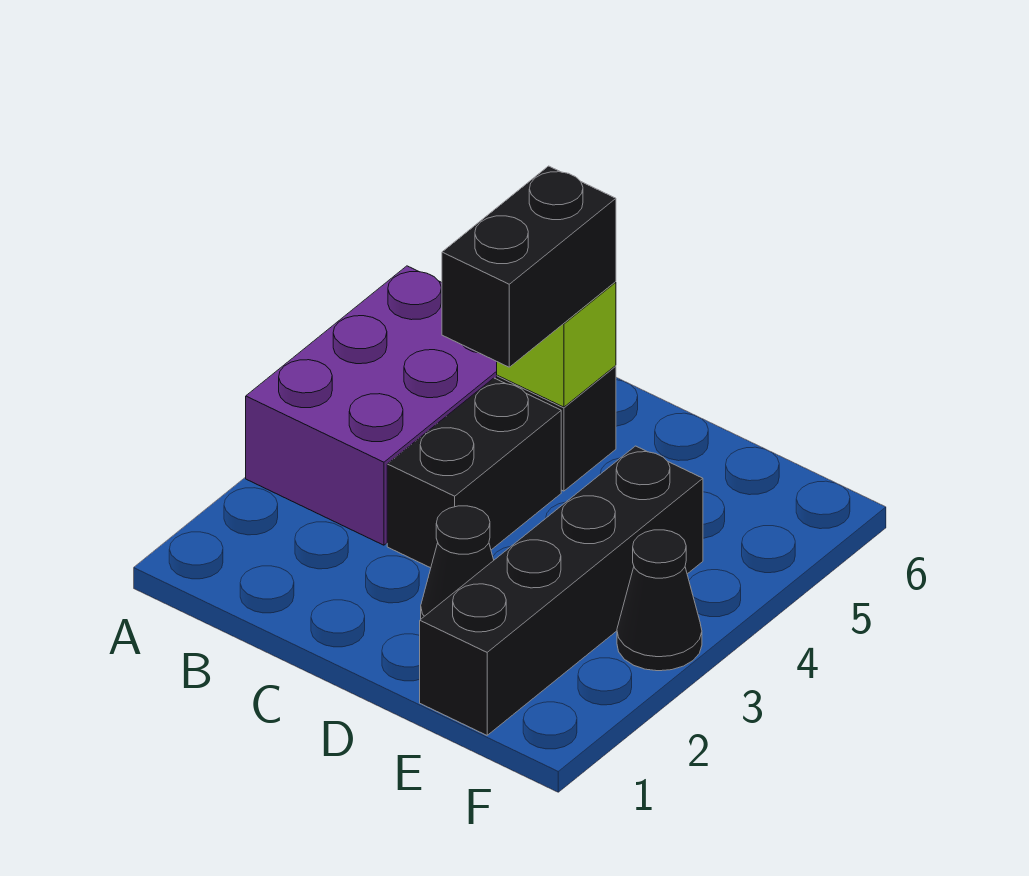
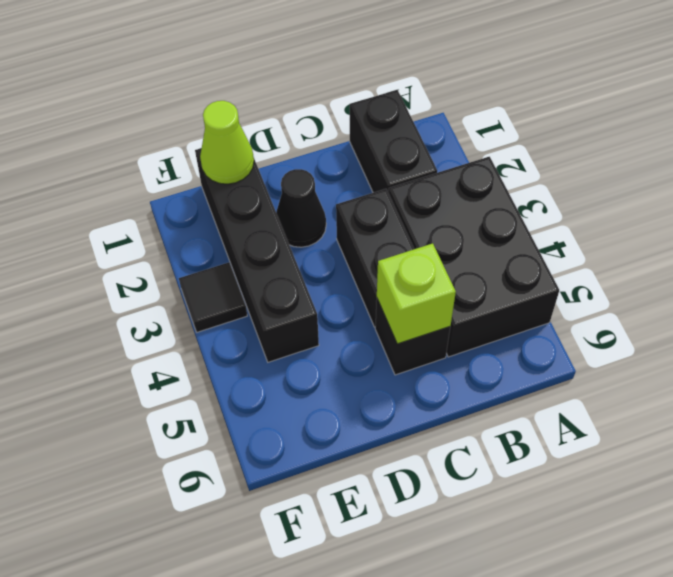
purple brick A3:B5 level 1 -> black brick A3:B5 level 1
black brick C4:C5 level 3 -> black brick B1:B2 level 1
none -> lime cone E1 level 2
black cone F3 level 1 -> black tile F3 level 1

